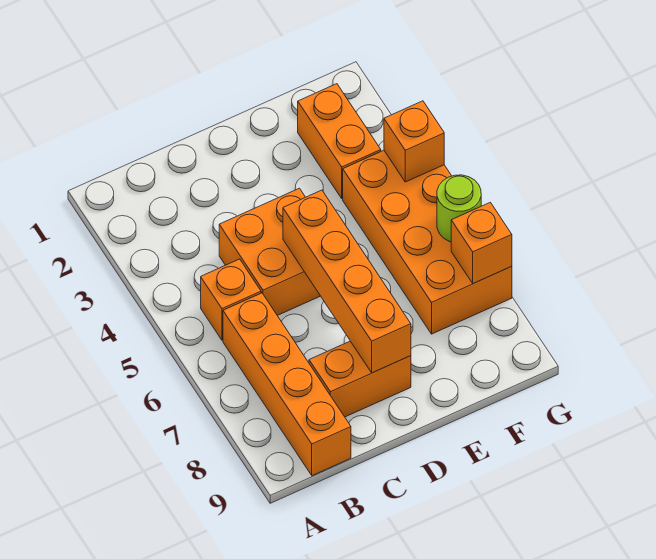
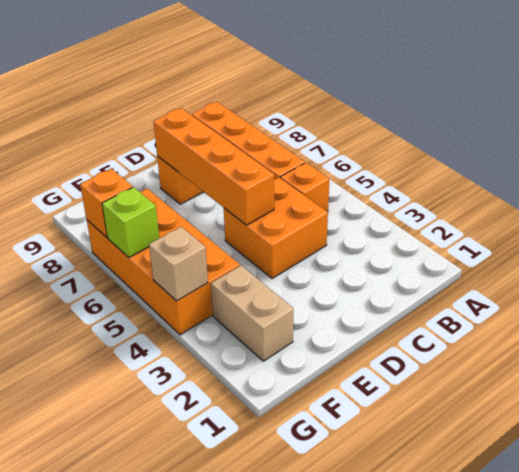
orange brick F2:F3 level 1 -> tan brick F2:F3 level 1
orange brick G4 level 2 -> tan brick G4 level 2
lime round brick G6 level 2 -> lime brick G6 level 2

